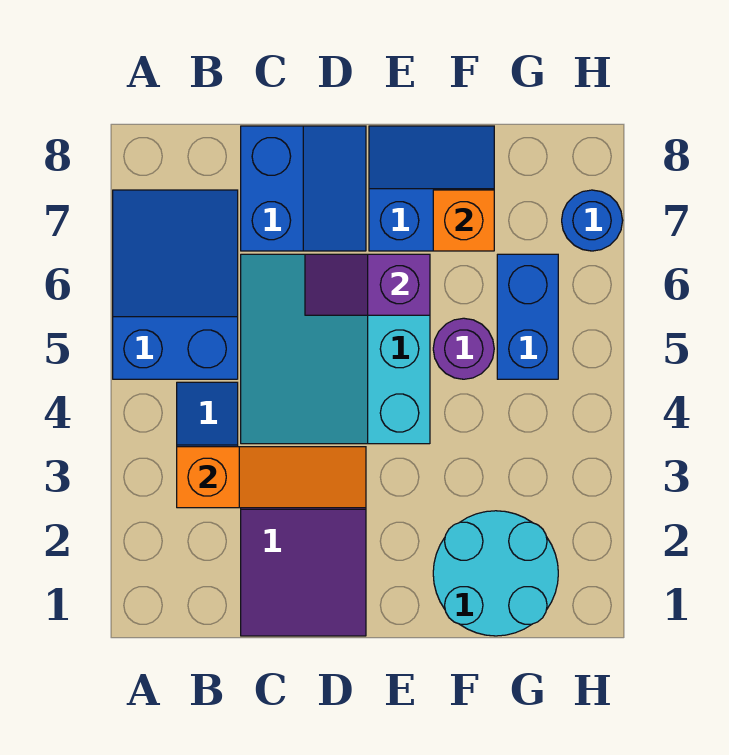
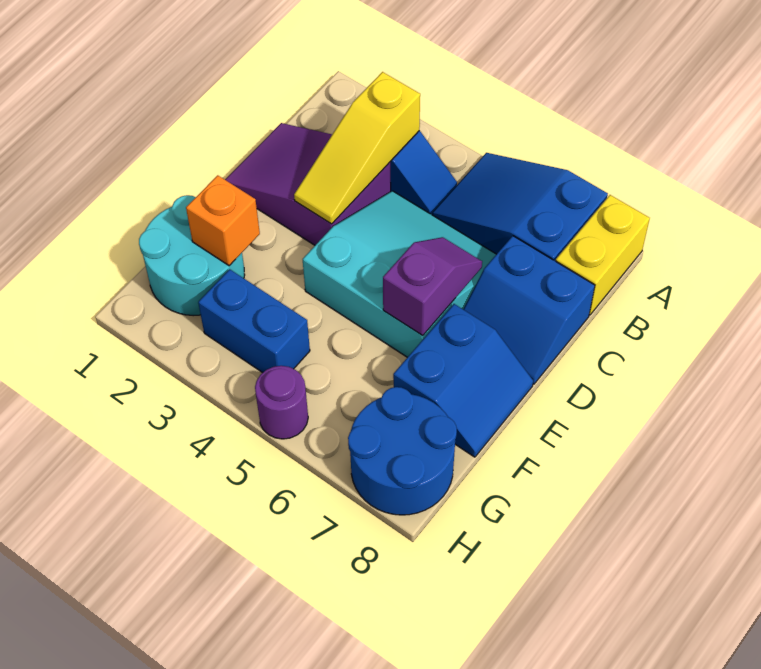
blue slope A5:B7 level 1 top 5 -> blue slope A5:B7 level 1 top 7
none -> yellow brick A8:B8 level 1
orange slope B3:D3 level 2 top B -> yellow slope B3:D3 level 2 top B
purple round brick F5 level 1 -> purple round brick H5 level 1
orange brick F7 level 2 -> orange brick F2 level 2
blue brick G5:G6 level 1 -> blue brick G3:G4 level 1
blue round brick H7 level 1 -> blue round brick G7:H8 level 1

